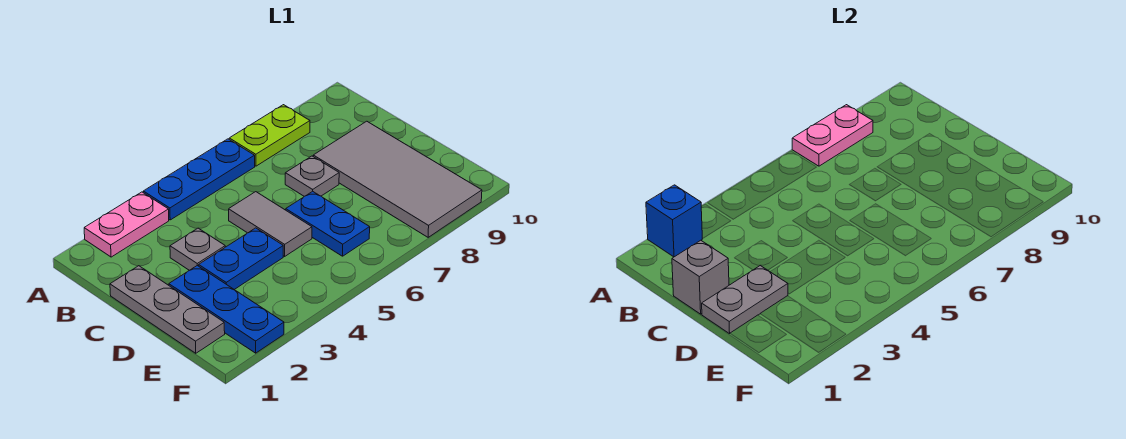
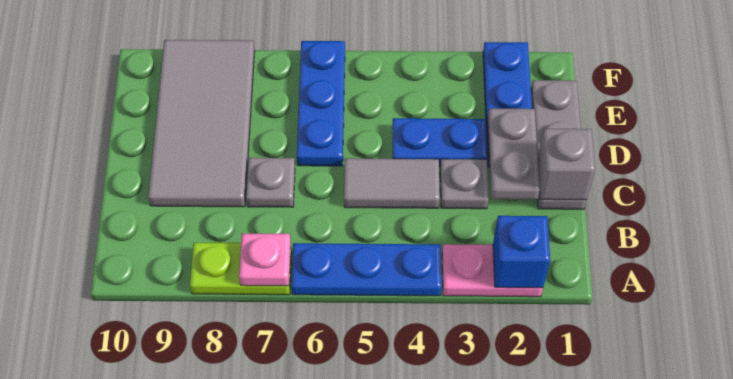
pink plate A7:A8 level 2 -> pink plate A7 level 2
grey tile C5:D5 level 1 -> grey tile C4:C5 level 1
grey plate D1:D2 level 2 -> grey plate C2:D2 level 2
blue plate D6:E6 level 1 -> blue plate D6:F6 level 1

